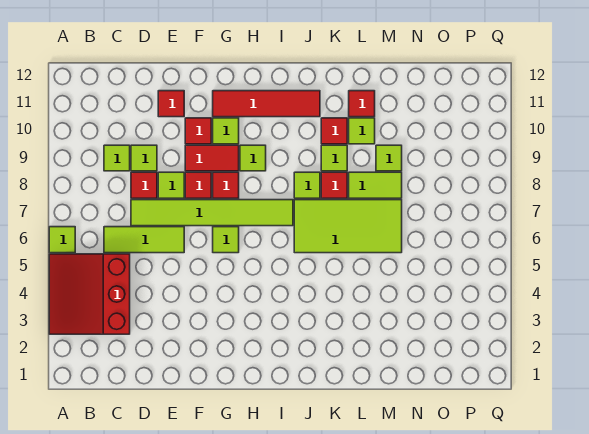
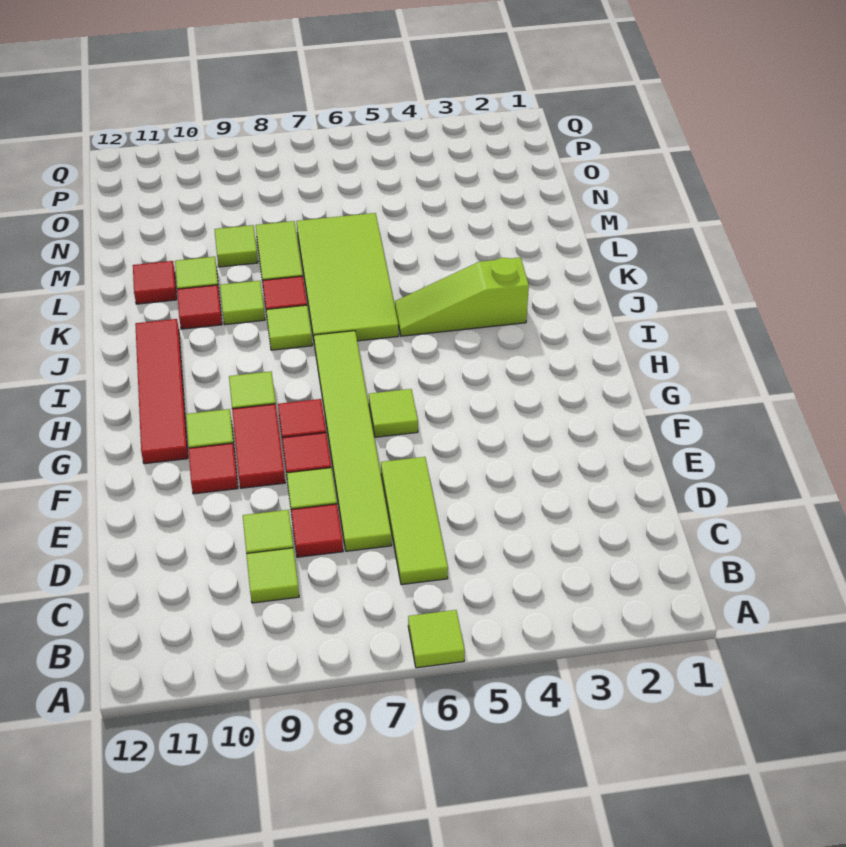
red slope A3:C5 level 1 top C -> none
red tile E11 level 1 -> none
none -> lime slope J3:J5 level 1 top 3

